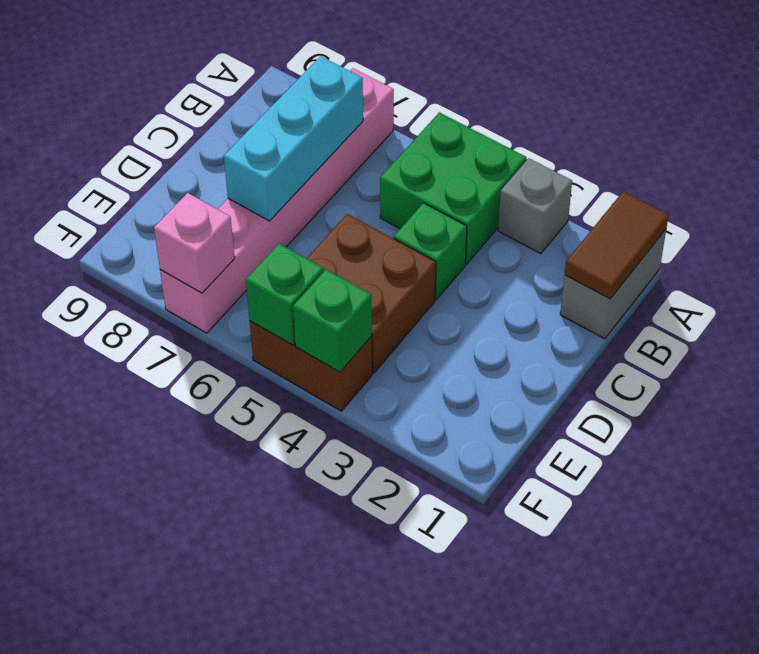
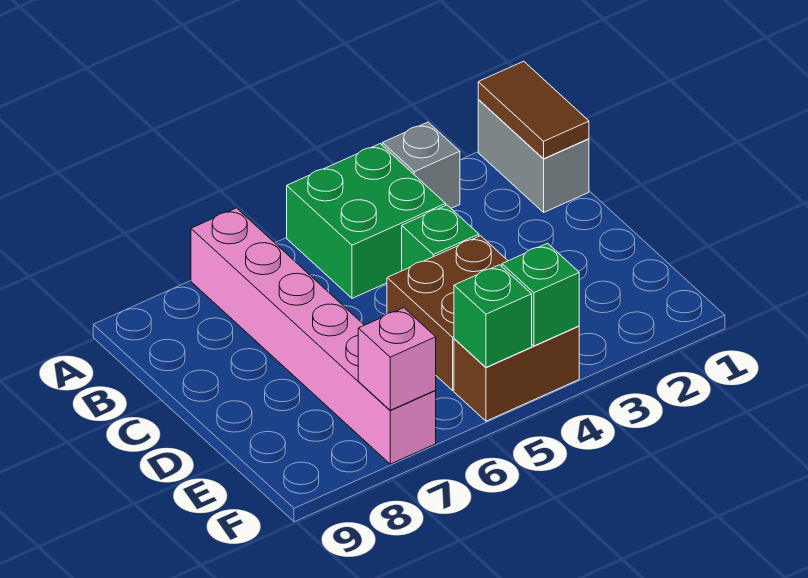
cyan brick B7:D7 level 2 -> none

